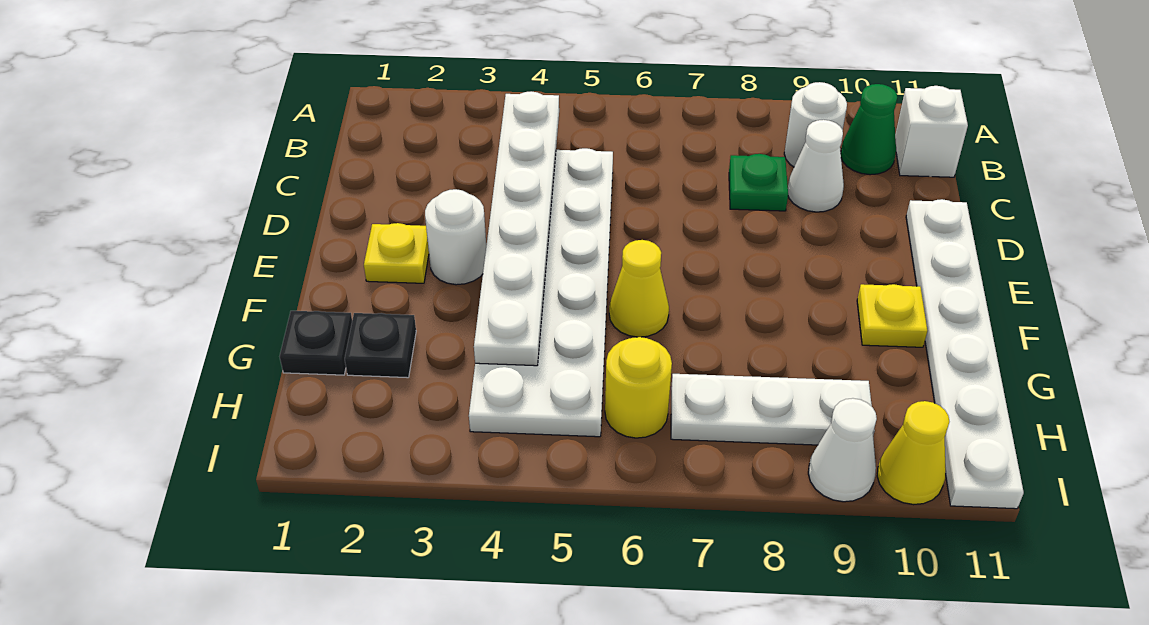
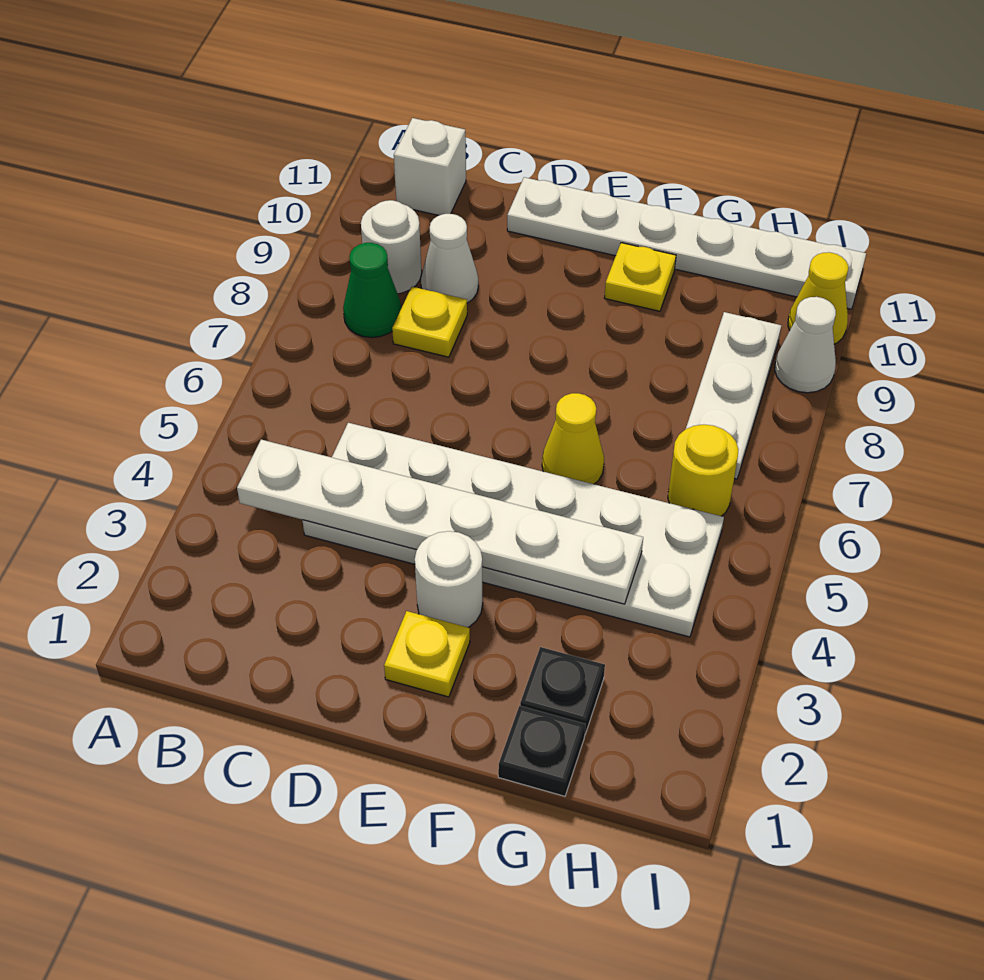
green cone B10 level 1 -> green cone B8 level 1
green plate C8 level 1 -> yellow plate C8 level 1

